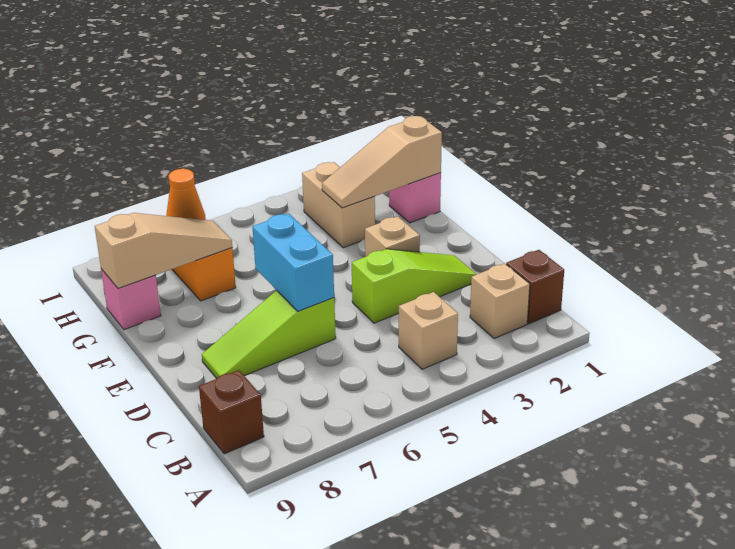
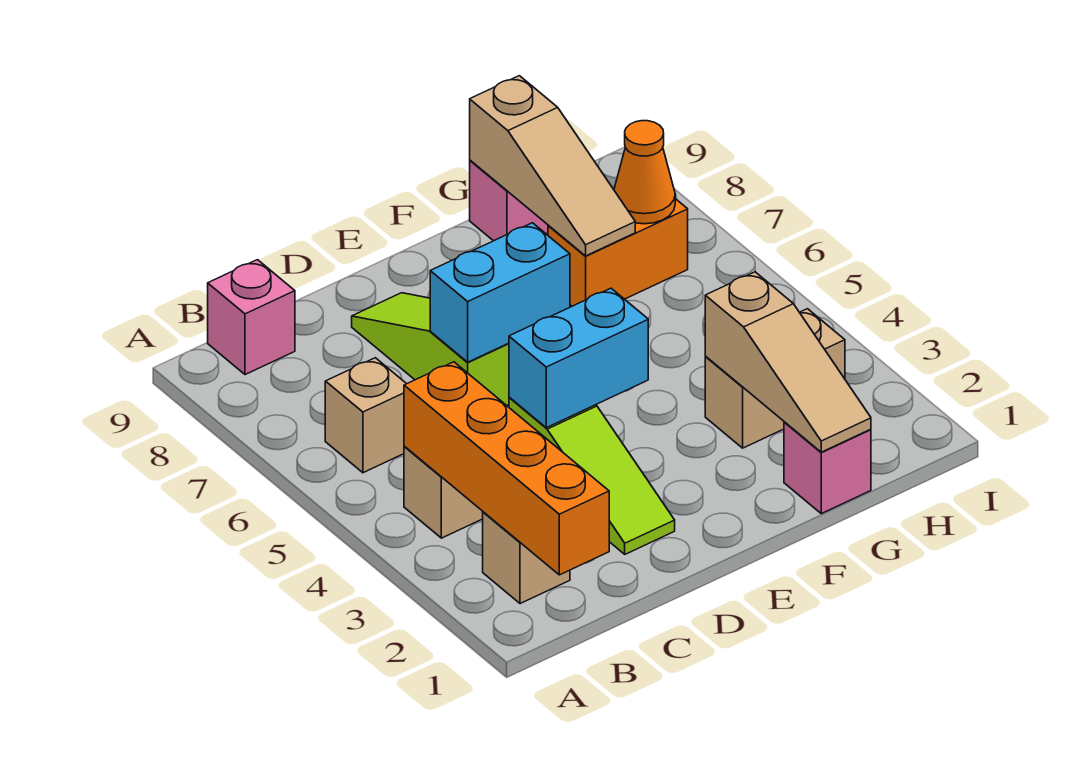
brown brick B1 level 1 -> none
none -> orange brick B1:B4 level 2
brown brick B9 level 1 -> pink brick B9 level 1
none -> cyan brick D4:E4 level 2
tan brick E3 level 1 -> tan brick B6 level 1
tan slope G1:G3 level 2 top 1 -> tan slope G1:G3 level 2 top 3

